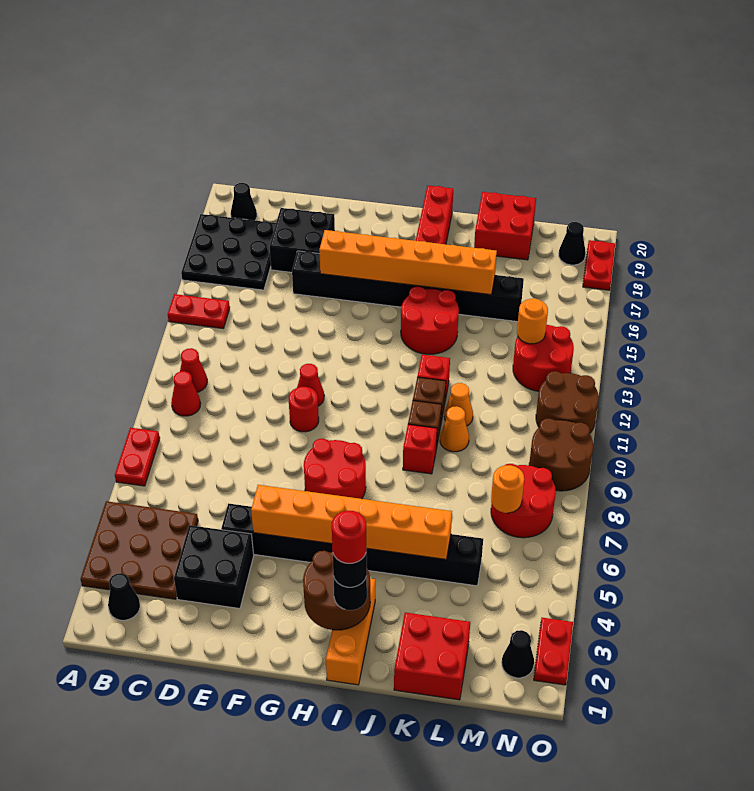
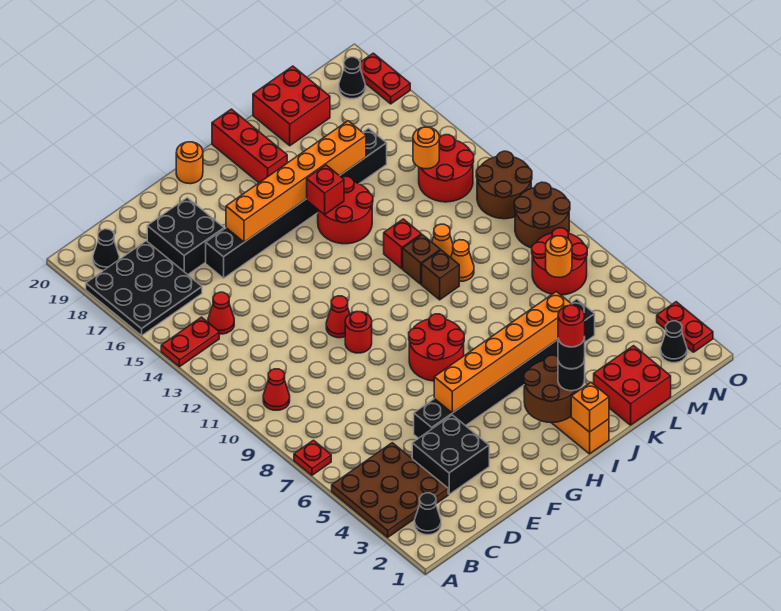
red plate A7:A8 level 1 -> red plate A7 level 1
red cone B11 level 1 -> red cone C14 level 1
none -> orange round brick G20 level 1
none -> orange brick I1 level 2
red brick J9 level 1 -> red brick I15 level 2

